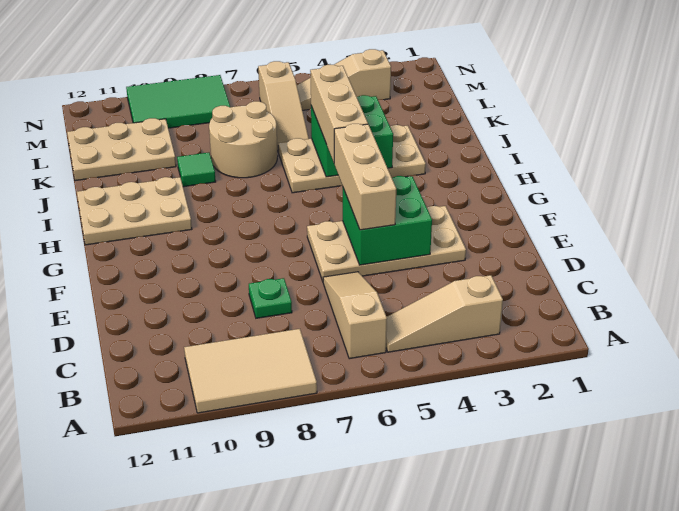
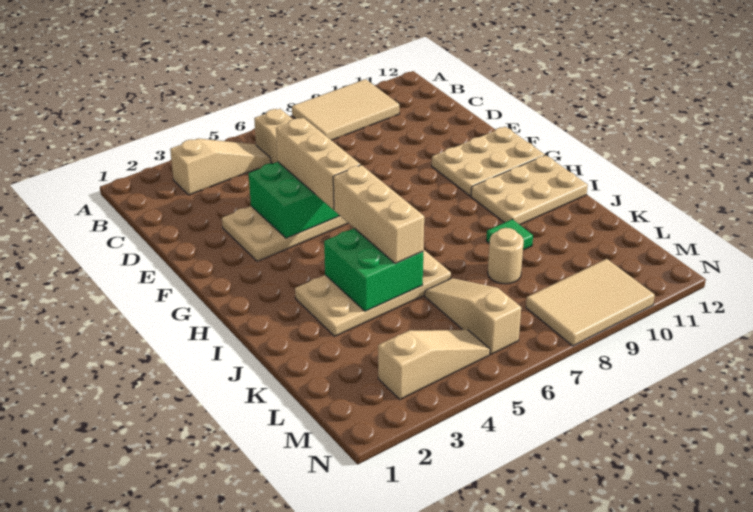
green plate D8 level 1 -> none
tan round brick J7:K8 level 1 -> tan round brick K8 level 1
tan plate K10:L12 level 1 -> tan plate F10:G12 level 1
green tile M8:N10 level 1 -> tan tile M8:N10 level 1

